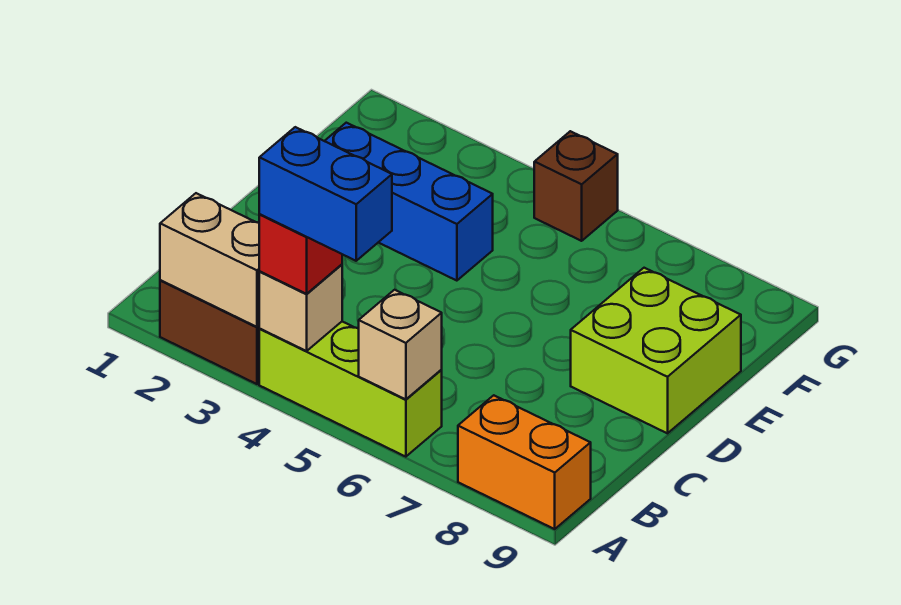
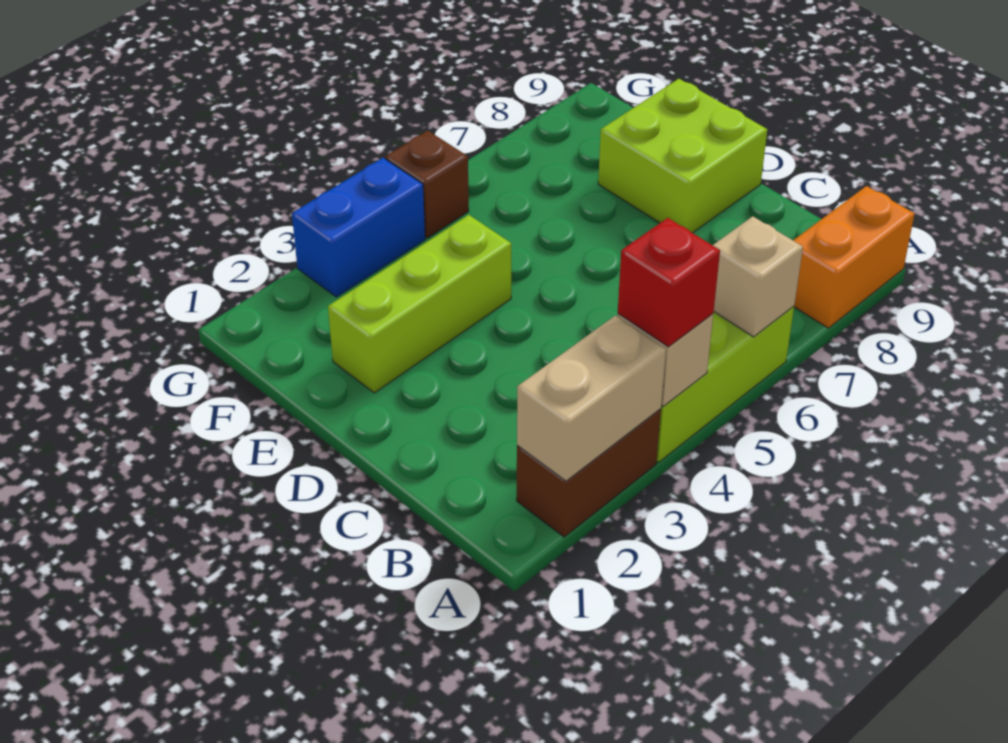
blue brick A4:A5 level 4 -> blue brick G3:G4 level 1
blue brick E2:E4 level 1 -> lime brick E2:E4 level 1

